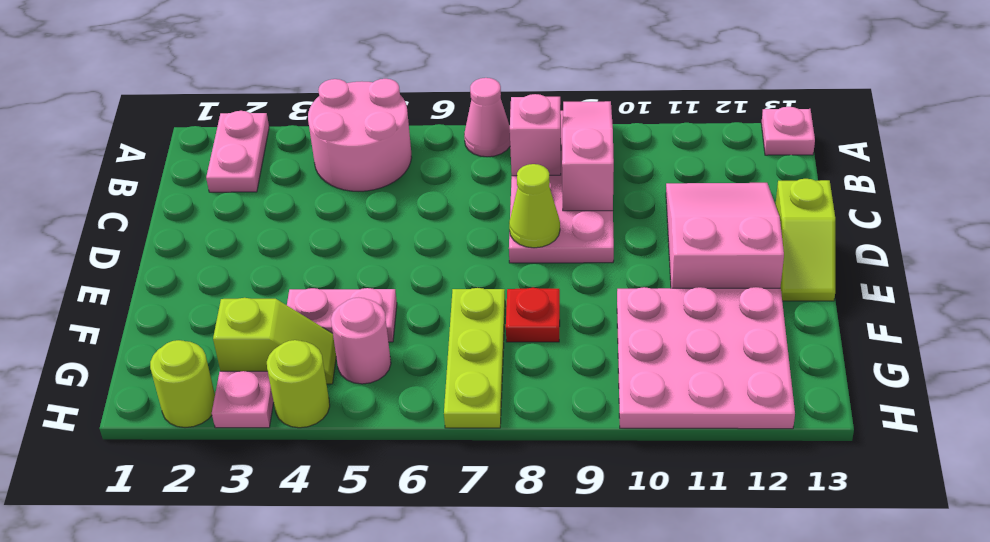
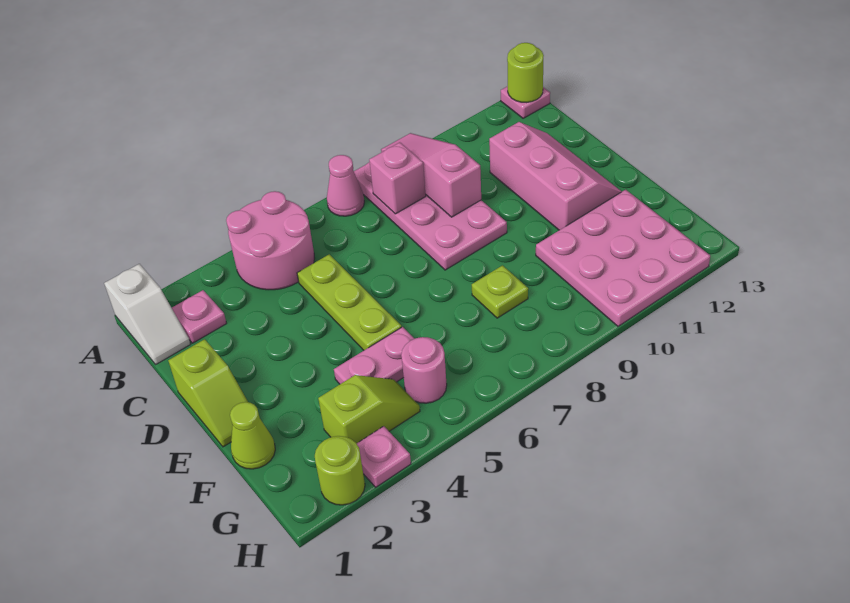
none -> white slope A1:B1 level 1 top A
pink plate A2:B2 level 1 -> pink plate B2 level 1
pink slope C11:E12 level 1 top E -> pink slope C11:E12 level 1 top 11
lime cone D8 level 2 -> lime cone F1 level 1
lime slope D13:E13 level 1 top D -> lime slope D1:E1 level 1 top D
lime plate F7:H7 level 1 -> lime plate C5:E5 level 1
red plate F8 level 1 -> lime plate F8 level 1
lime round brick H4 level 1 -> lime round brick A13 level 2

